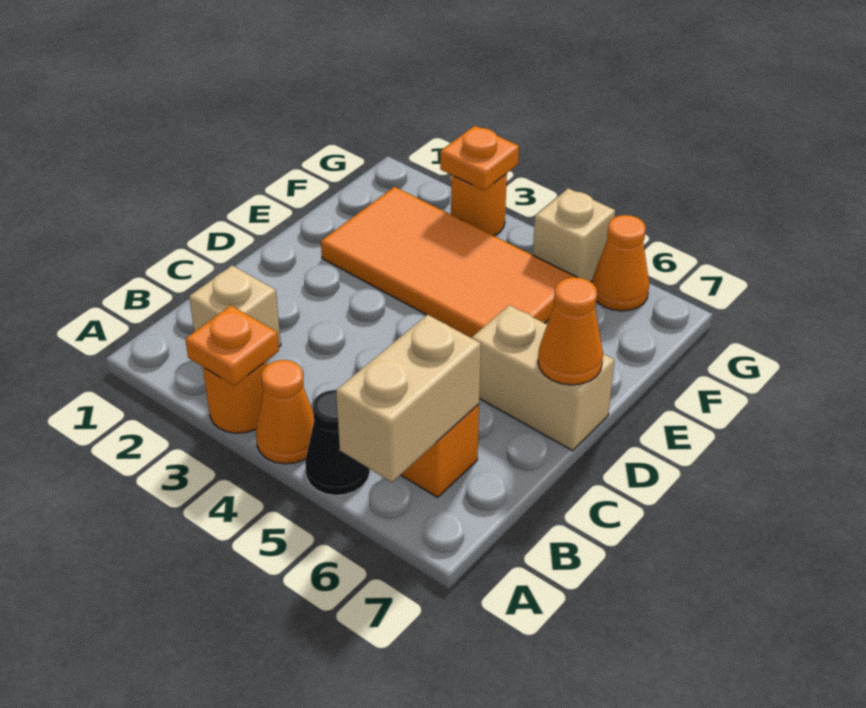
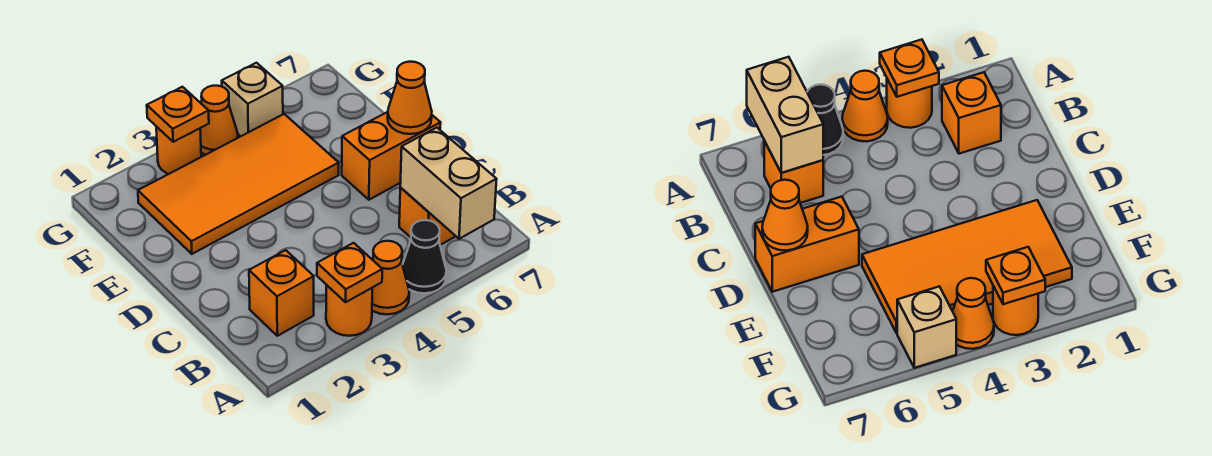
tan brick B2 level 1 -> orange brick B2 level 1
tan brick D6:D7 level 1 -> orange brick D6:D7 level 1
orange cone G6 level 1 -> orange cone G4 level 1

